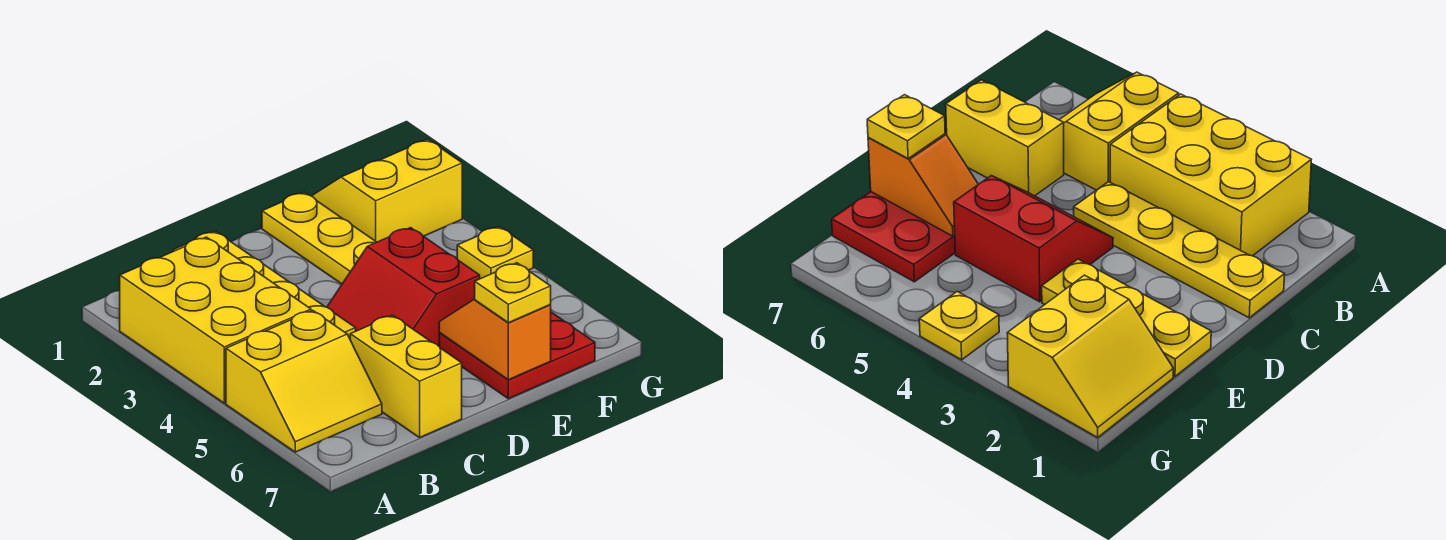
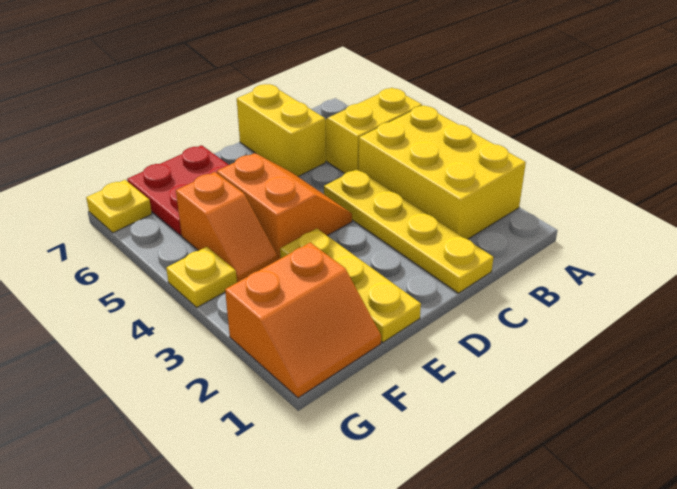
red slope D4:E5 level 1 top E -> orange slope D4:E5 level 1 top E
orange slope E6:E7 level 2 top 7 -> orange slope F4:F5 level 1 top 5
yellow plate E7 level 3 -> yellow plate G7 level 1
yellow slope F1:G2 level 1 top 2 -> orange slope F1:G2 level 1 top 2

